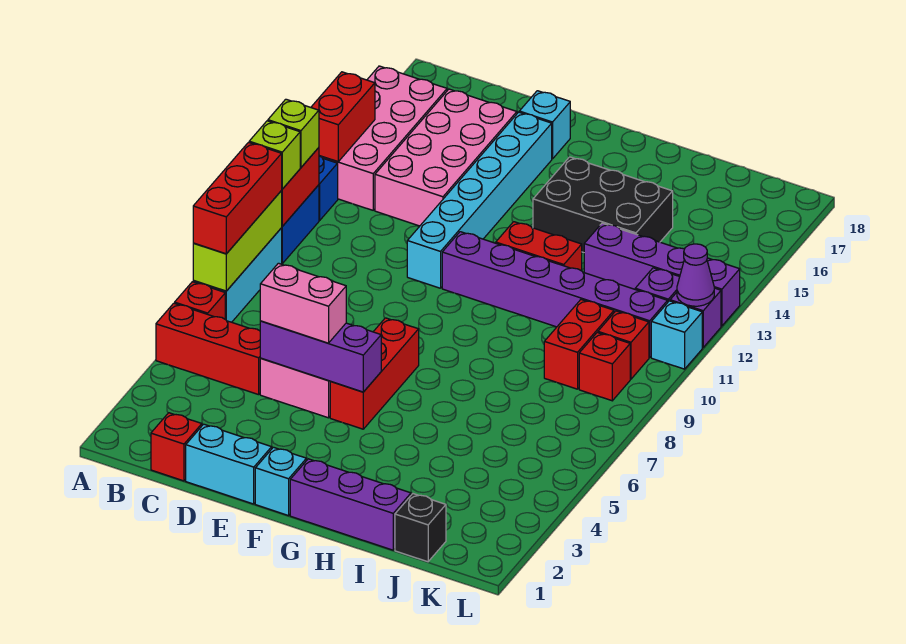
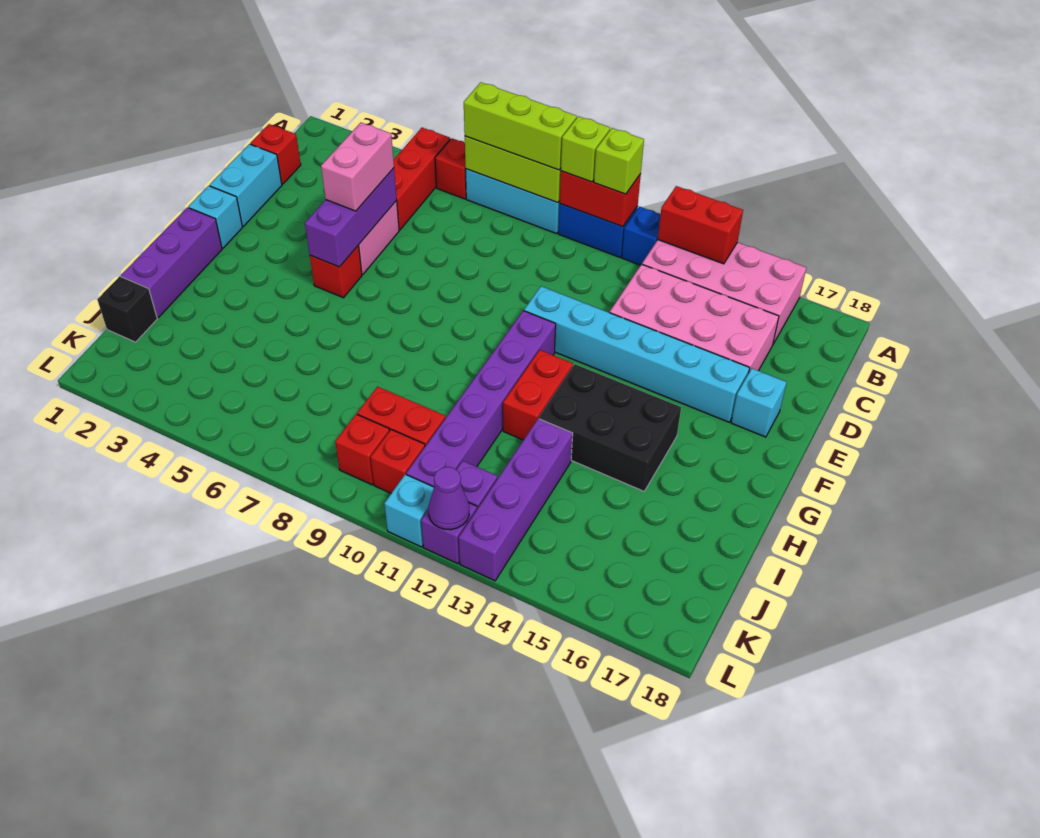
red brick A7:A9 level 3 -> lime brick A7:A9 level 3
red brick F5:F7 level 1 -> red brick F5 level 1
black brick G14:I15 level 1 -> black brick G13:H15 level 1

